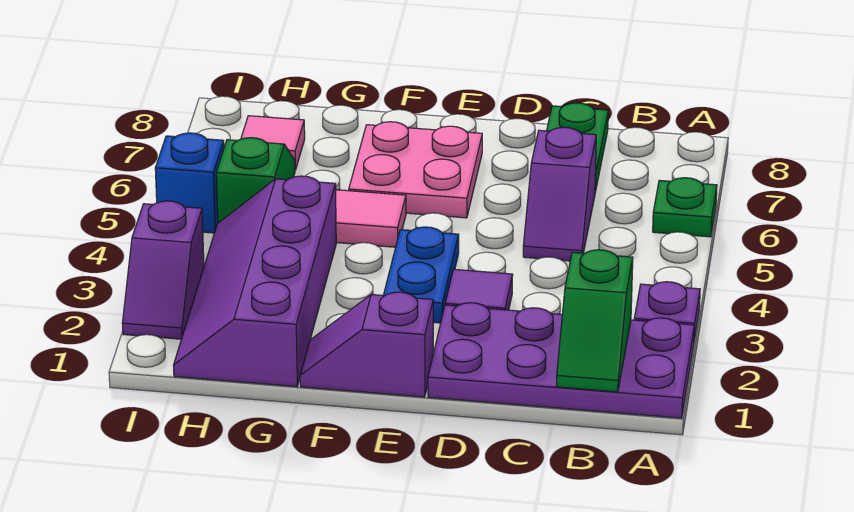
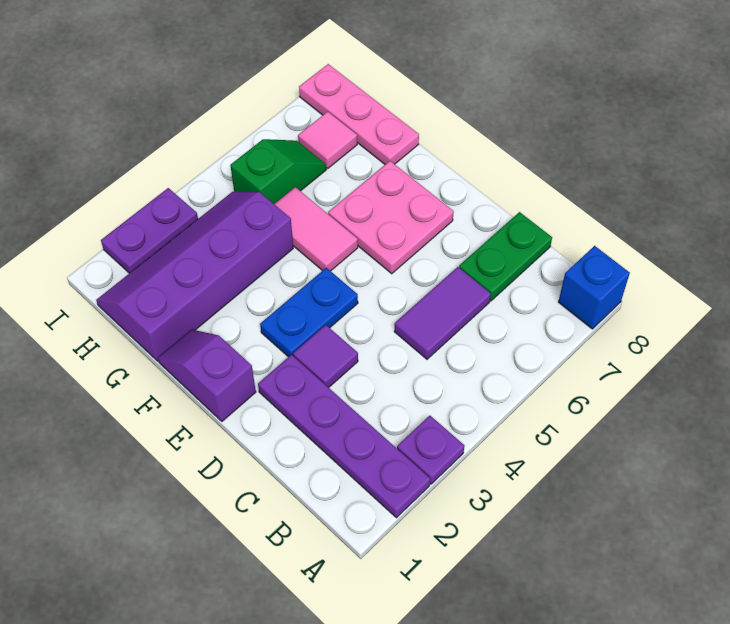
purple plate A1:D2 level 1 -> purple plate A2:D2 level 1
green plate A6 level 1 -> none
green slope B1:B2 level 2 top 2 -> none
purple slope C5:C6 level 1 top 6 -> purple tile C5:C6 level 1
none -> pink plate G8:I8 level 1
purple slope I2:I3 level 1 top 3 -> purple plate I2:I3 level 1
blue brick I5 level 1 -> blue brick A8 level 1

